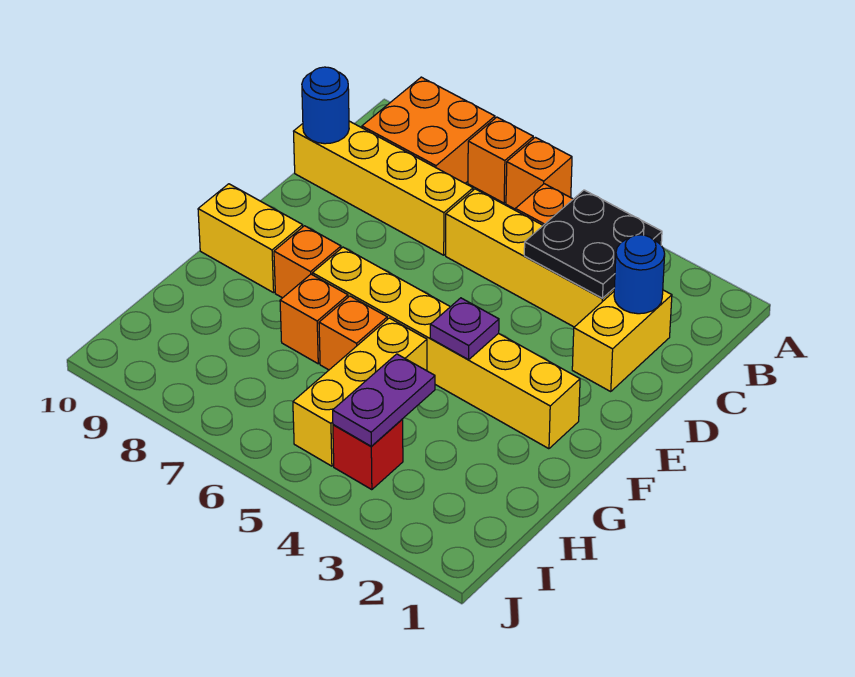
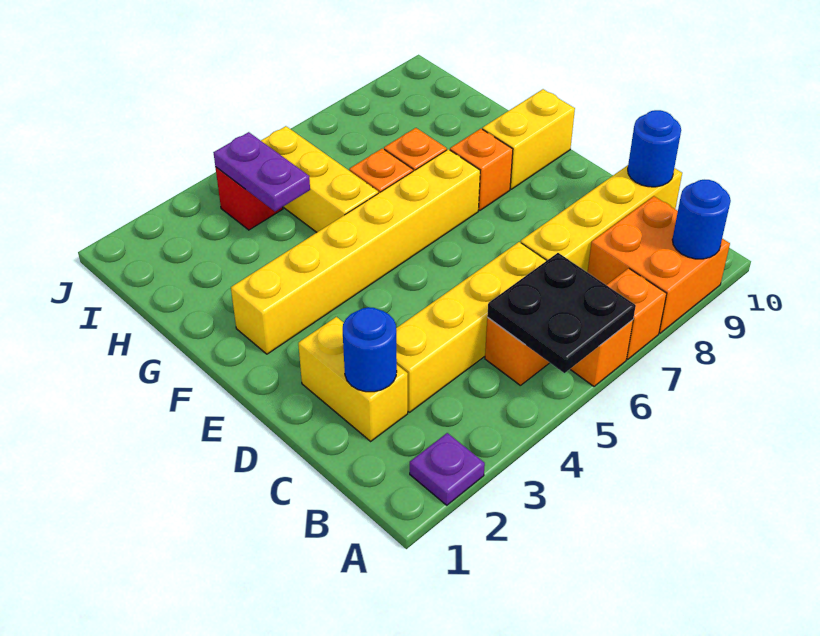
none -> blue round brick A9 level 2
black plate B3:C4 level 2 -> black plate A5:B6 level 2
purple plate F4 level 2 -> purple plate A2 level 1

